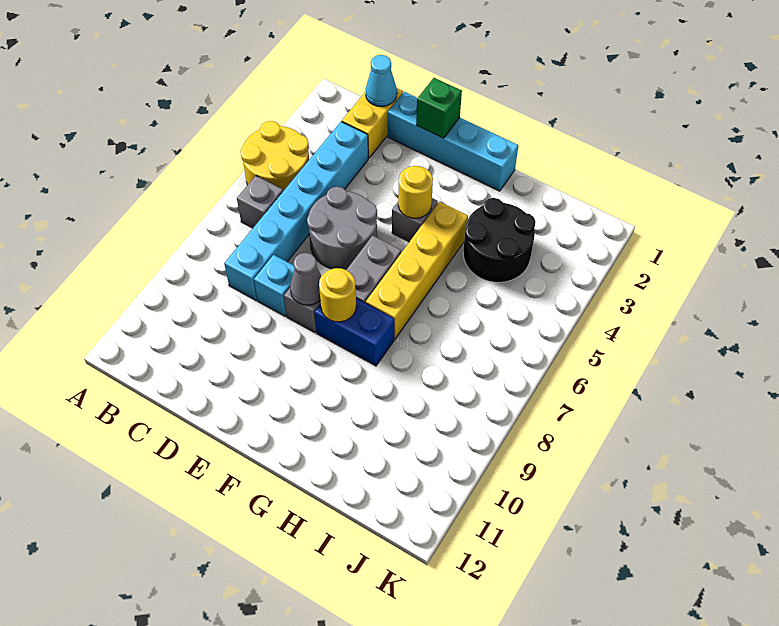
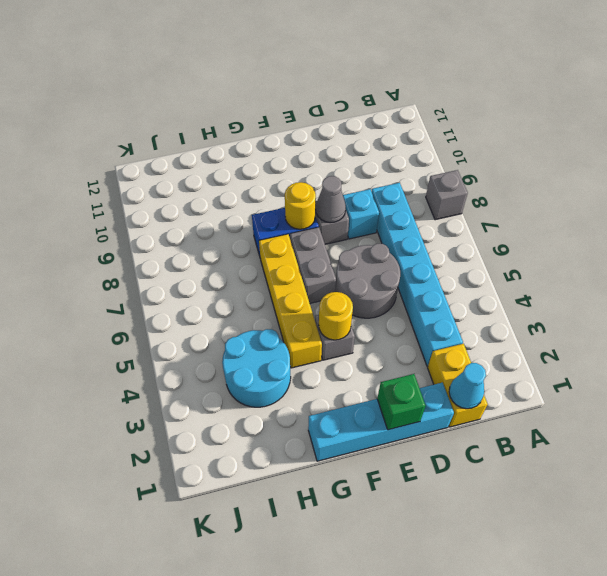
yellow round brick A4:B5 level 1 -> none
grey brick B6 level 1 -> grey brick A8 level 1
black round brick H3:I4 level 1 -> cyan round brick H3:I4 level 1

